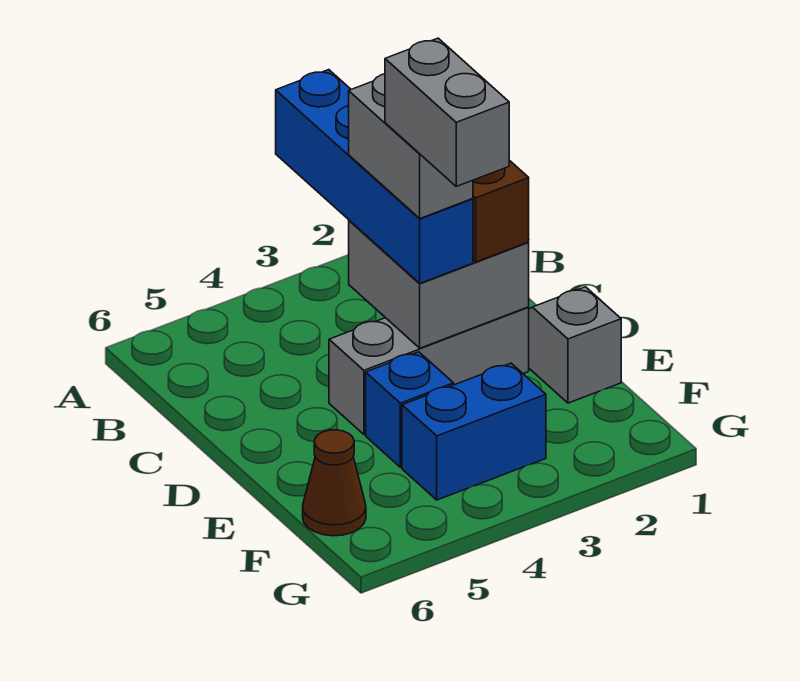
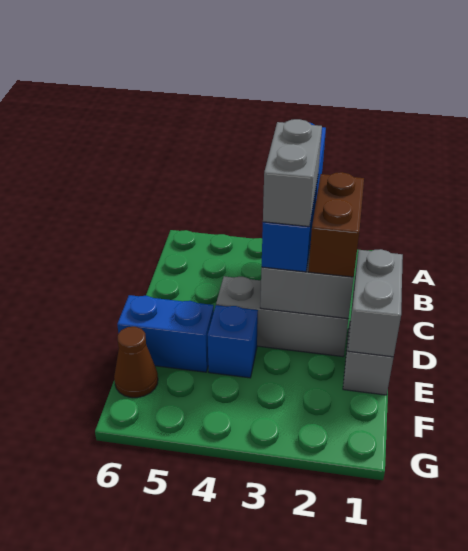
grey brick D3:E3 level 5 -> grey brick D1:E1 level 2
blue brick F3:F4 level 1 -> blue brick E5:E6 level 1

